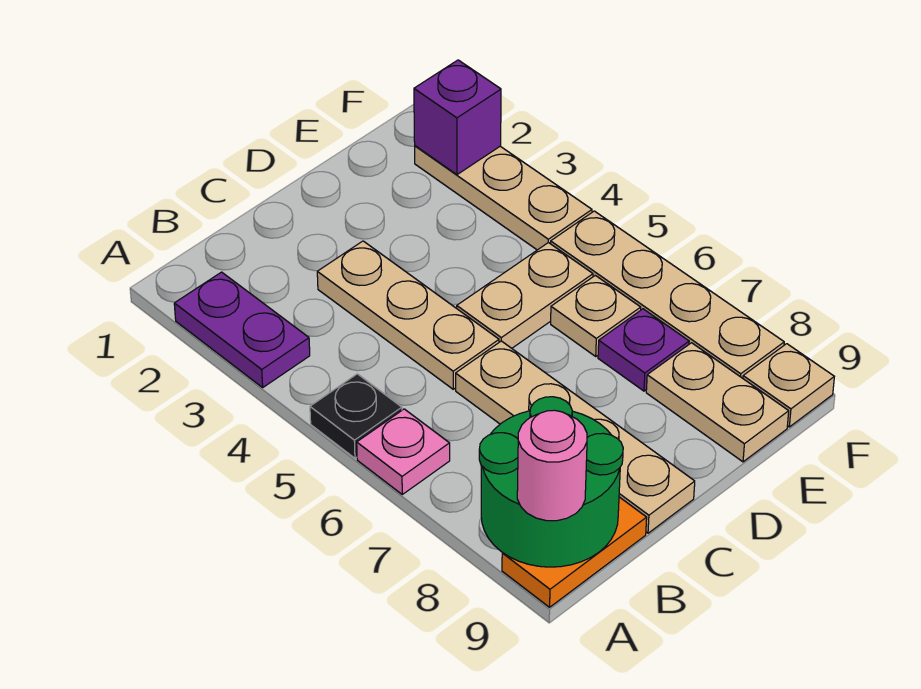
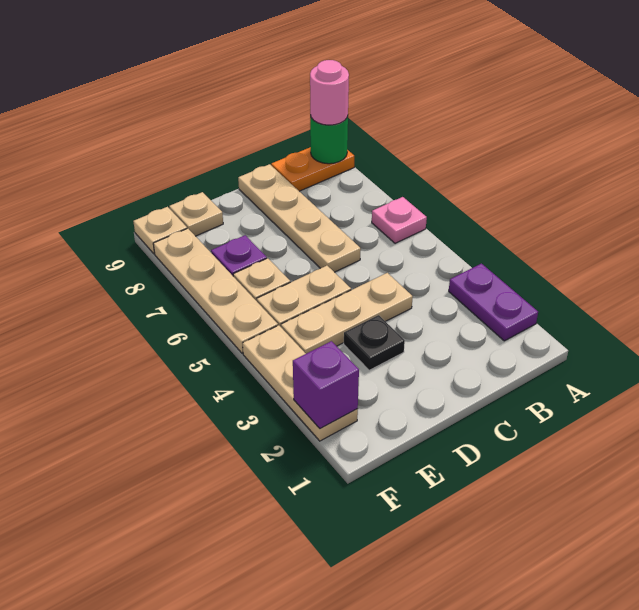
black plate A5 level 1 -> black plate D3 level 1
green round brick A8:B9 level 2 -> green round brick A9 level 2
tan plate C3:C5 level 1 -> tan plate C4:E4 level 1
tan plate E8:E9 level 1 -> tan plate E9 level 1

